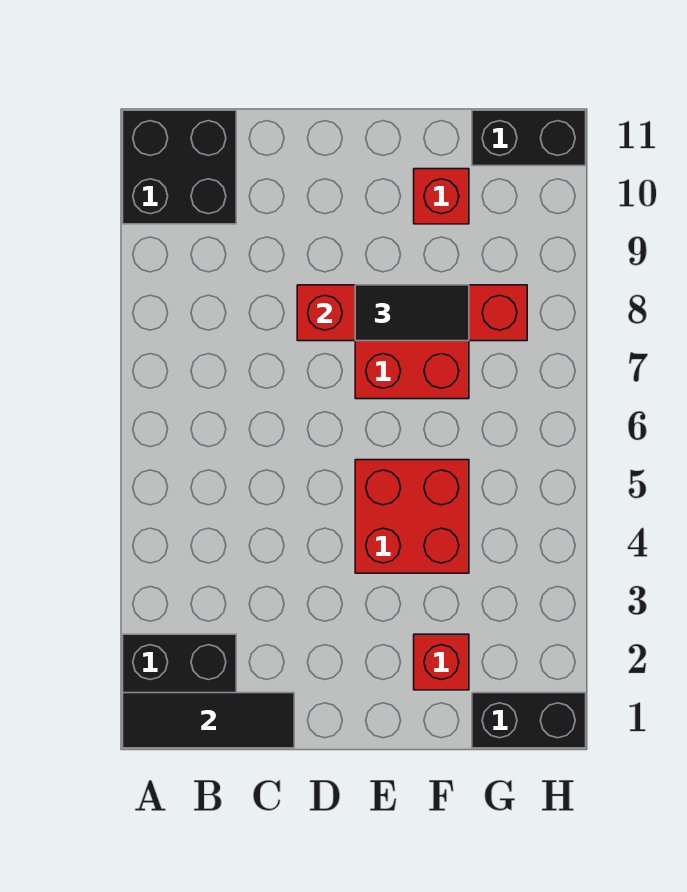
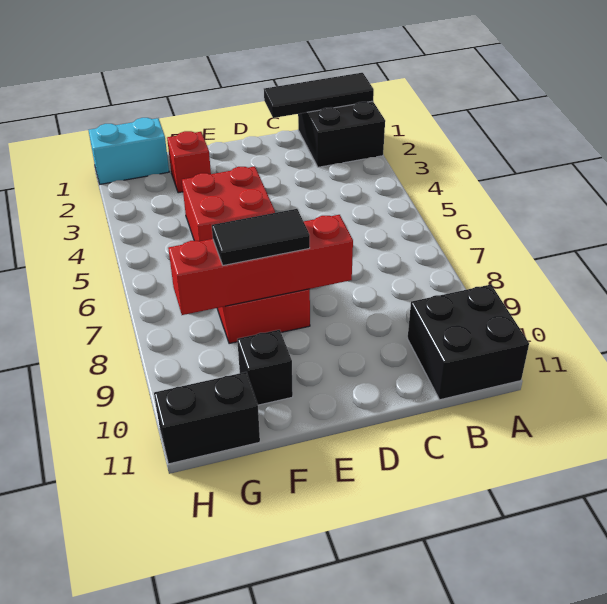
red brick F10 level 1 -> black brick F10 level 1
black brick G1:H1 level 1 -> cyan brick G1:H1 level 1

